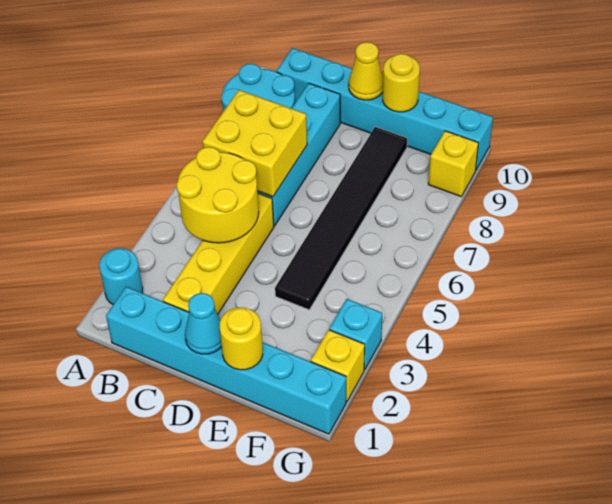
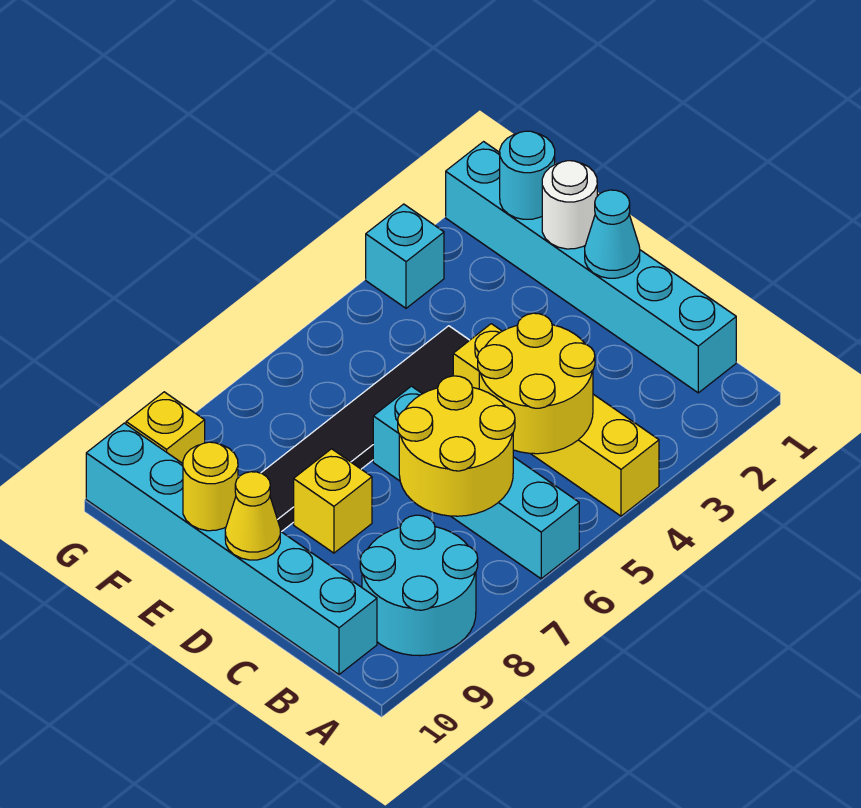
cyan round brick A2 level 1 -> cyan round brick F1 level 2
yellow brick B6:C7 level 2 -> yellow round brick B6:C7 level 2
yellow brick C2:C5 level 1 -> yellow brick A4:D4 level 1
cyan brick C6:C9 level 1 -> cyan brick A6:D6 level 1
yellow round brick E1 level 2 -> white round brick E1 level 2
yellow brick G2 level 1 -> yellow brick D8 level 1

